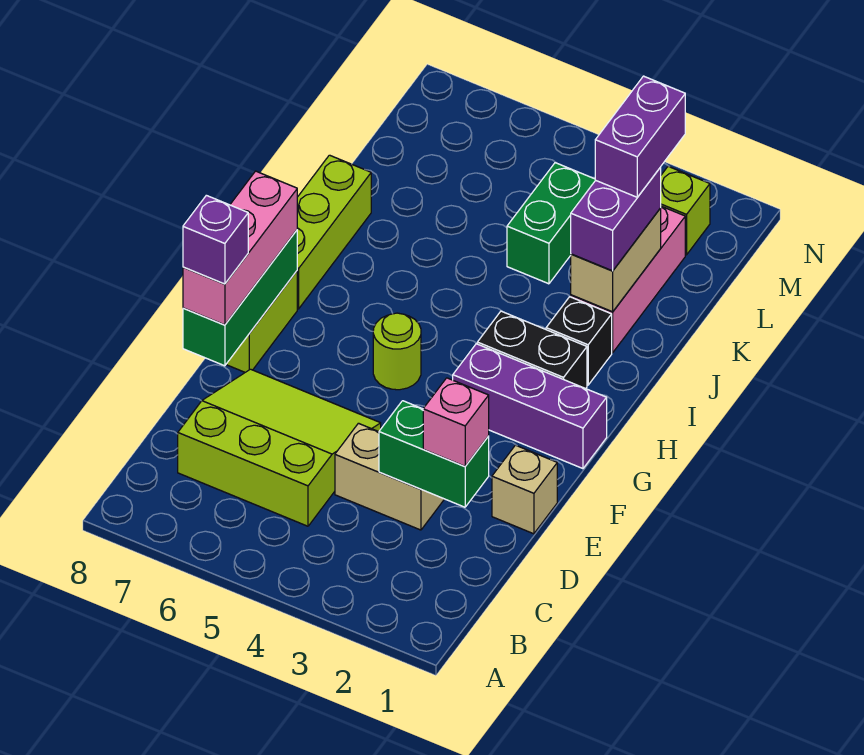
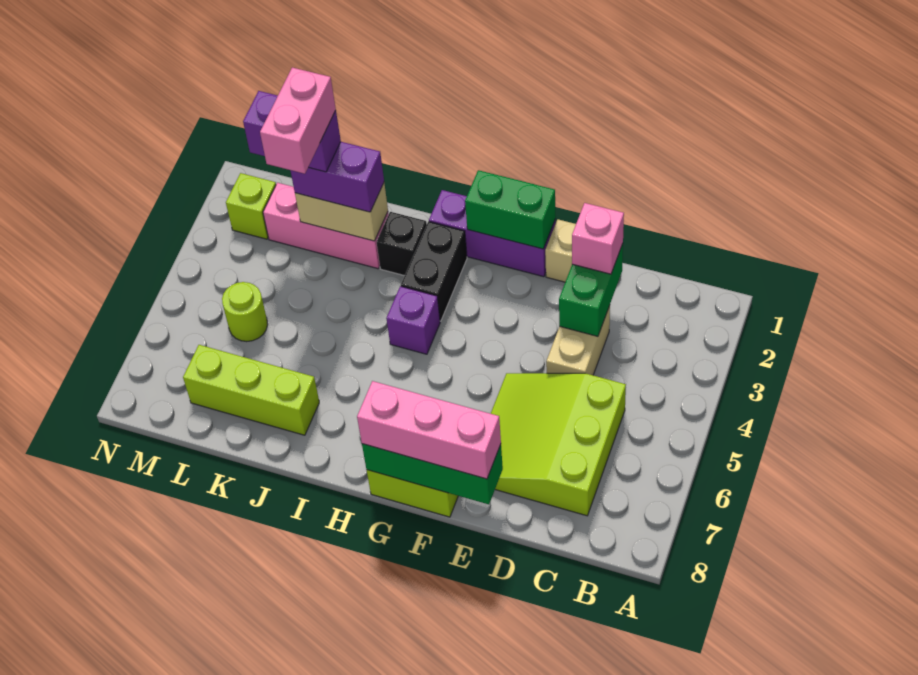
purple brick E8 level 4 -> purple brick H4 level 1
purple brick G1:G3 level 1 -> purple brick F1:H1 level 1
lime round brick G5 level 1 -> lime round brick L5 level 1
lime brick H8:J8 level 1 -> lime brick J7:L7 level 1
none -> pink brick K2:K3 level 5
green brick K4:L4 level 1 -> green brick F1:G1 level 2

